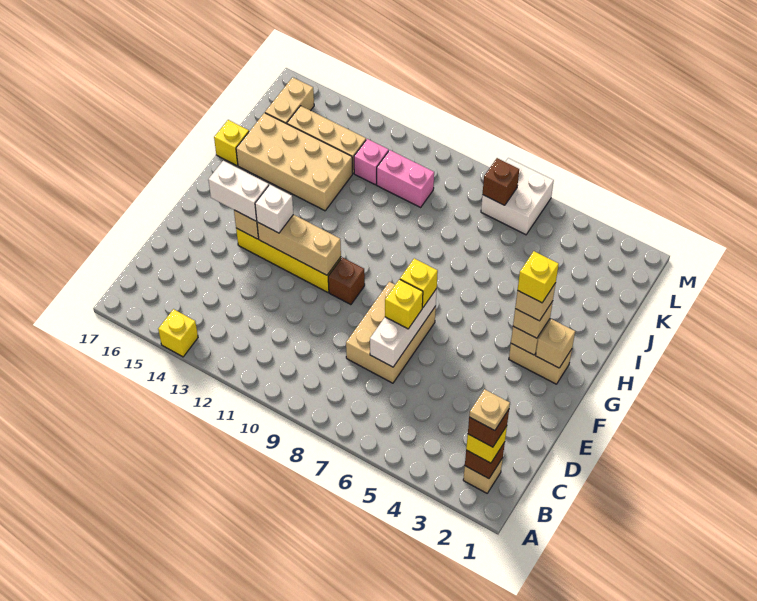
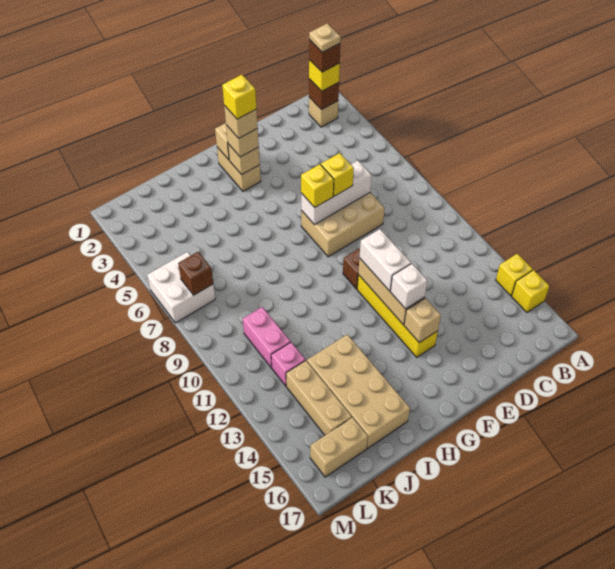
white brick F14:F15 level 3 -> white brick F11:F12 level 3
yellow brick I17 level 1 -> yellow brick A15 level 1

